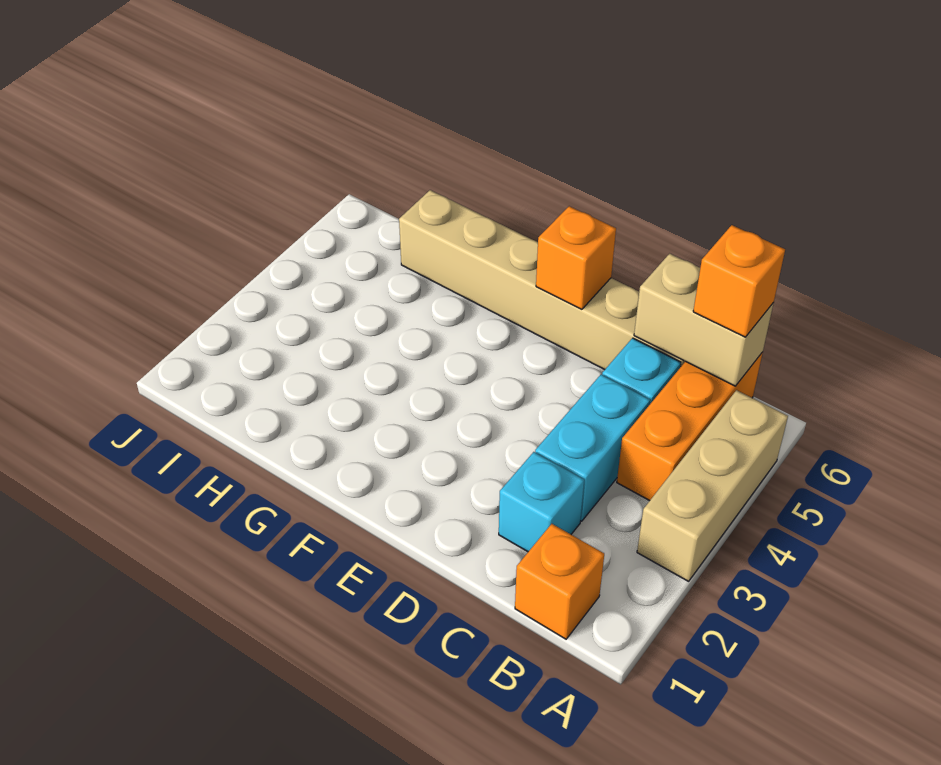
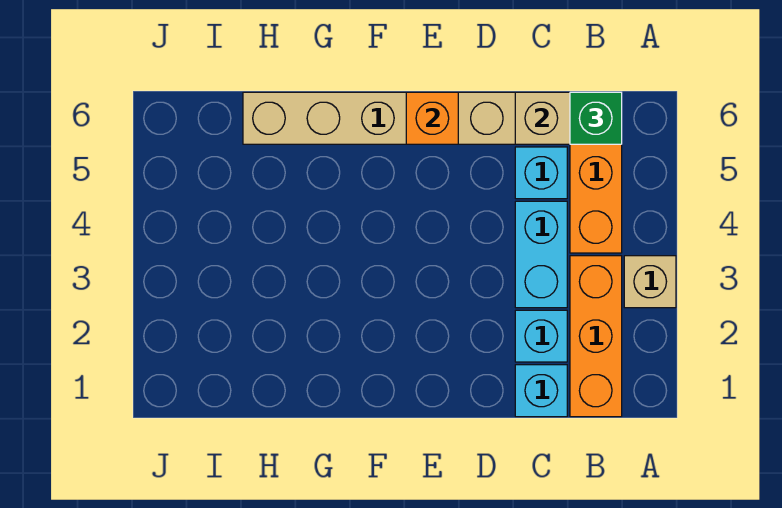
tan brick A3:A5 level 1 -> tan brick A3 level 1
orange brick B1 level 1 -> orange brick B1:B3 level 1
orange brick B6 level 3 -> green brick B6 level 3
none -> cyan brick C1 level 1

